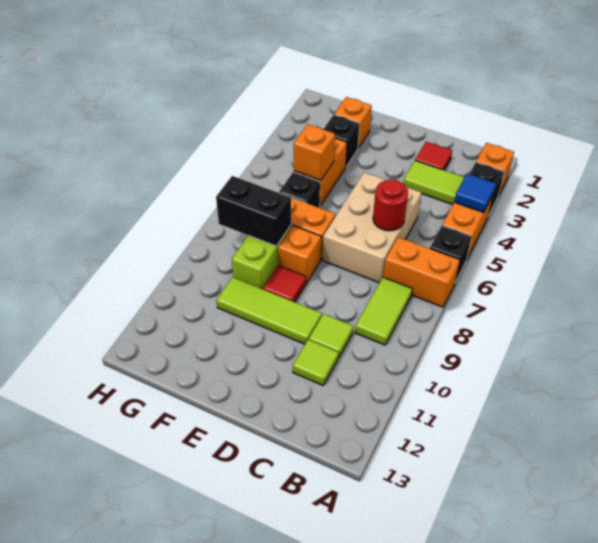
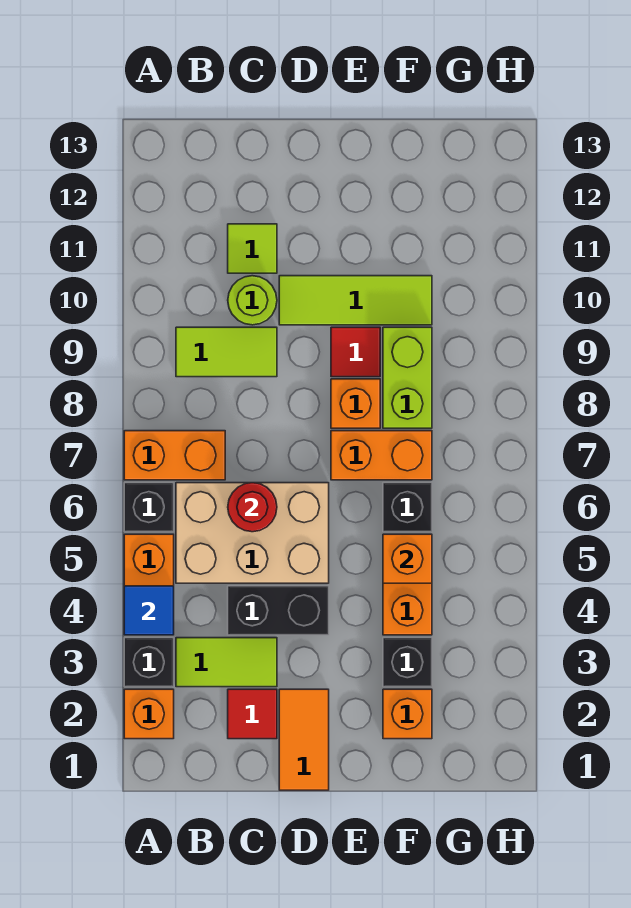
lime tile B8:B9 level 1 -> lime tile B9:C9 level 1
tan brick C5:D7 level 1 -> tan brick B5:D6 level 1
lime tile C10 level 1 -> lime round brick C10 level 1
none -> orange tile D1:D2 level 1
black brick F8:G8 level 2 -> black brick C4:D4 level 1

